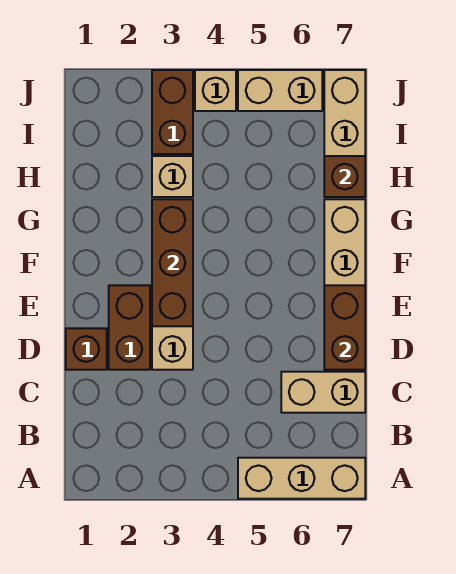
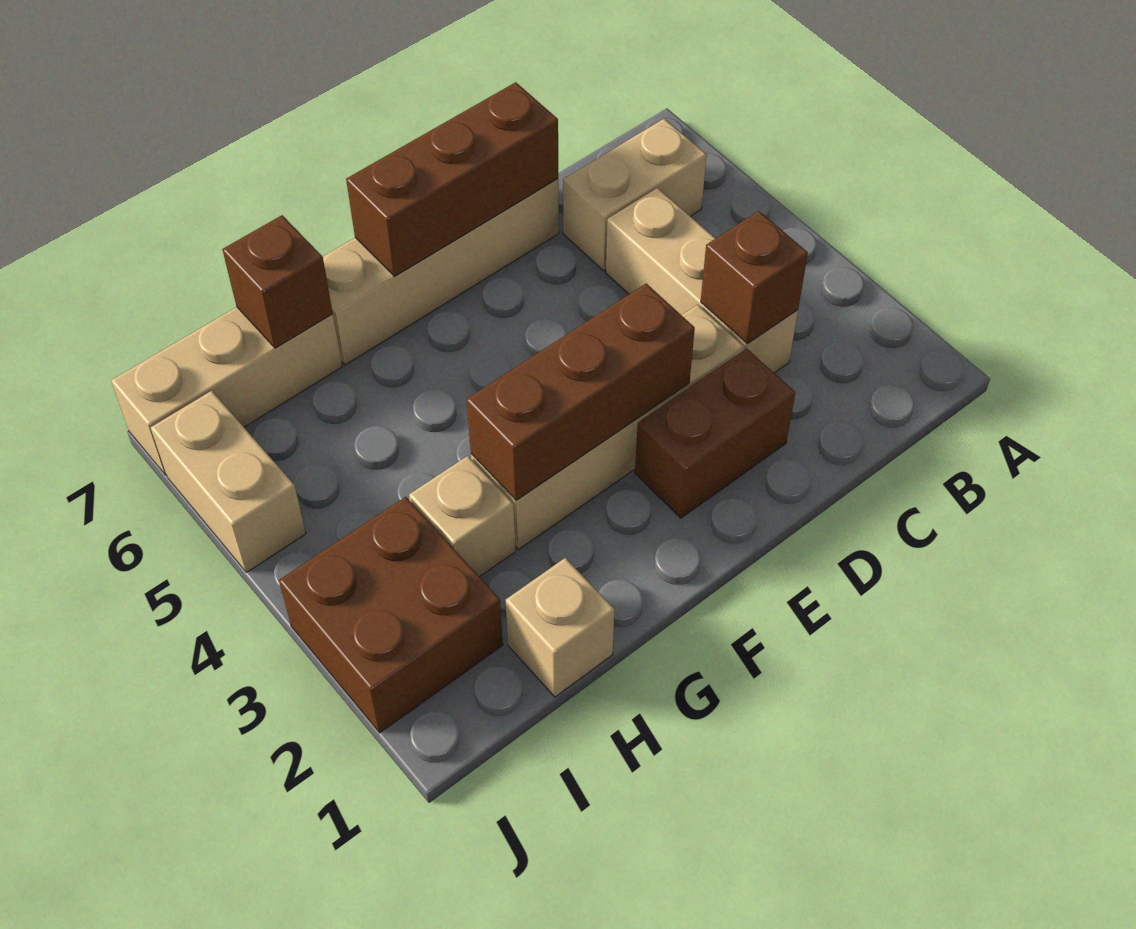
tan brick A5:A7 level 1 -> tan brick C3:C5 level 1
tan brick C6:C7 level 1 -> tan brick B6:C6 level 1
brown brick D1 level 1 -> brown brick C3 level 2
brown brick D7:E7 level 2 -> brown brick D7:F7 level 2
brown brick I3:J3 level 1 -> brown brick I2:J3 level 1
tan brick J4 level 1 -> tan brick H1 level 1

